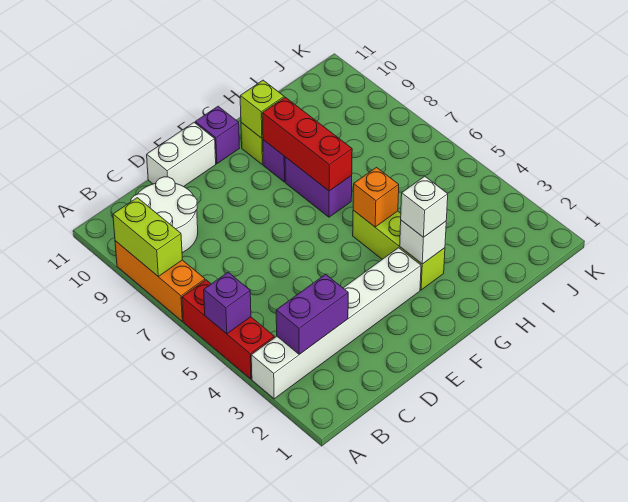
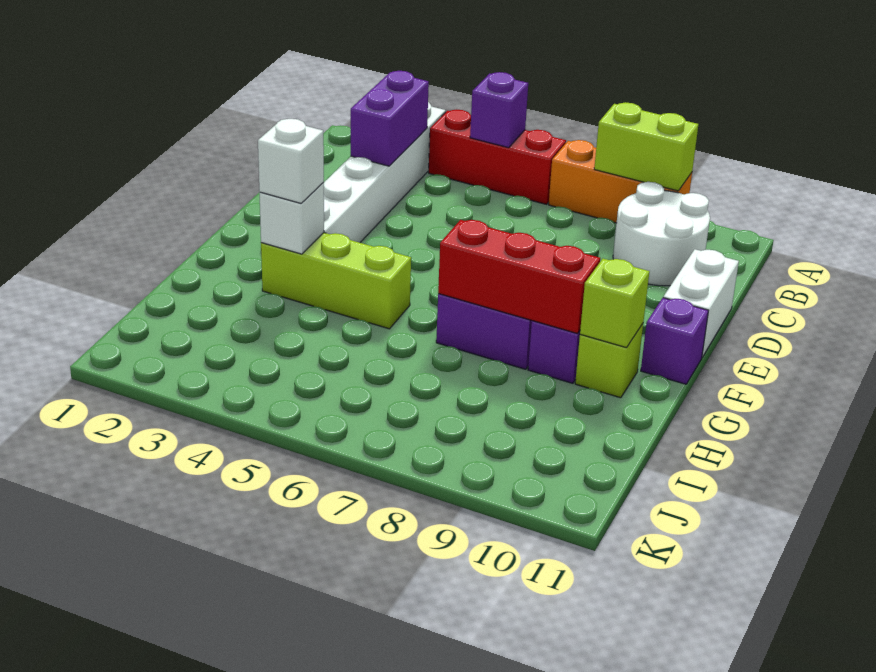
orange brick G5 level 2 -> none

